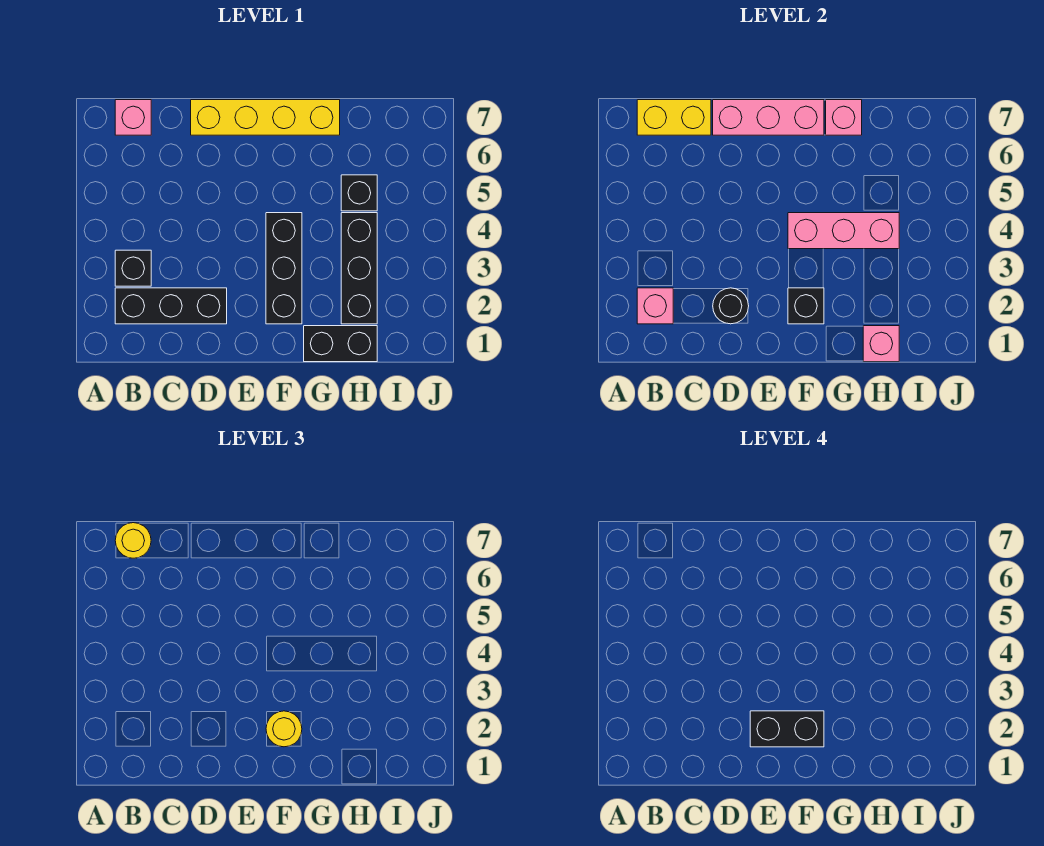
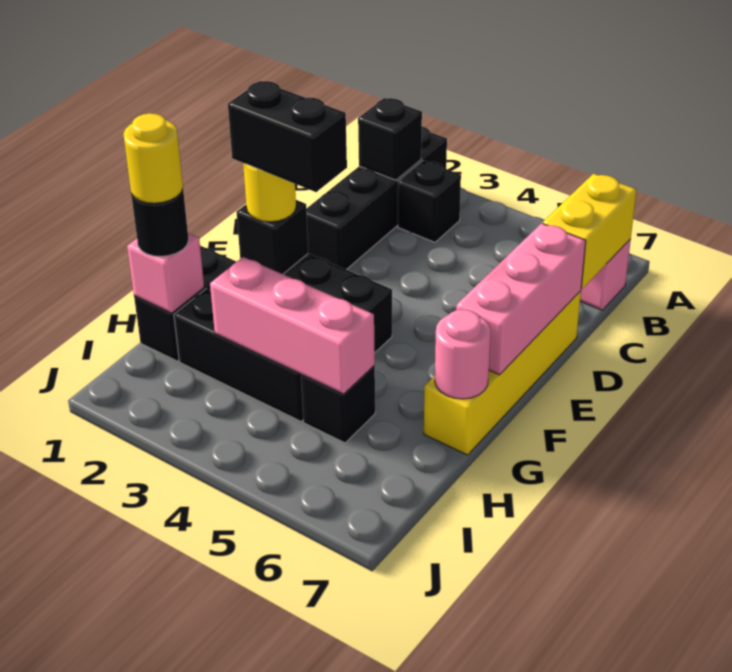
black brick B2:D2 level 1 -> black brick A2:D2 level 1
pink brick B2 level 2 -> black brick B2 level 2
yellow round brick B7 level 3 -> yellow round brick H1 level 4
black round brick D2 level 2 -> black round brick H1 level 3
black brick E2:F2 level 4 -> black brick F2:F3 level 4
pink brick F4:H4 level 2 -> pink brick H3:H5 level 2
pink brick G7 level 2 -> pink round brick G7 level 2

